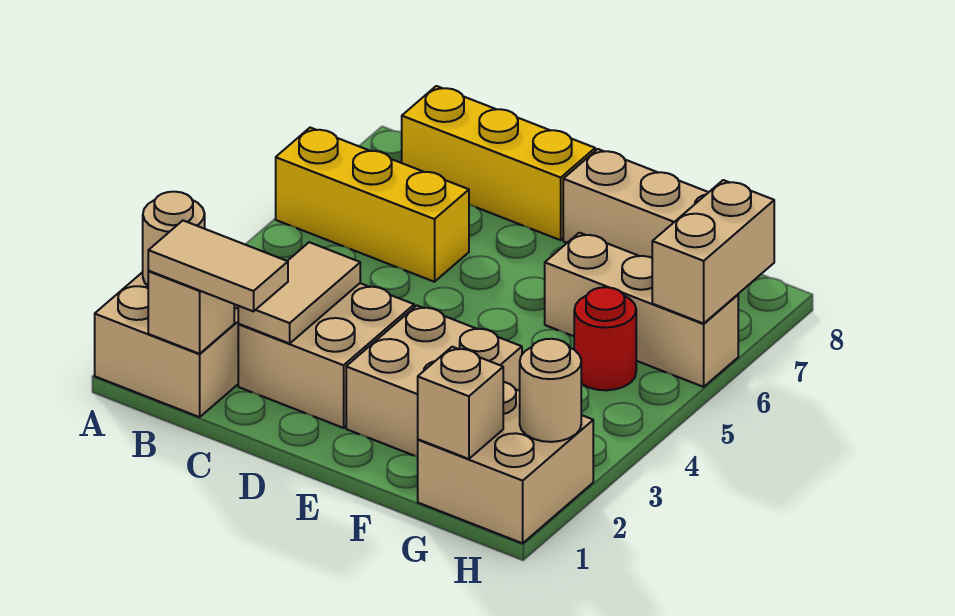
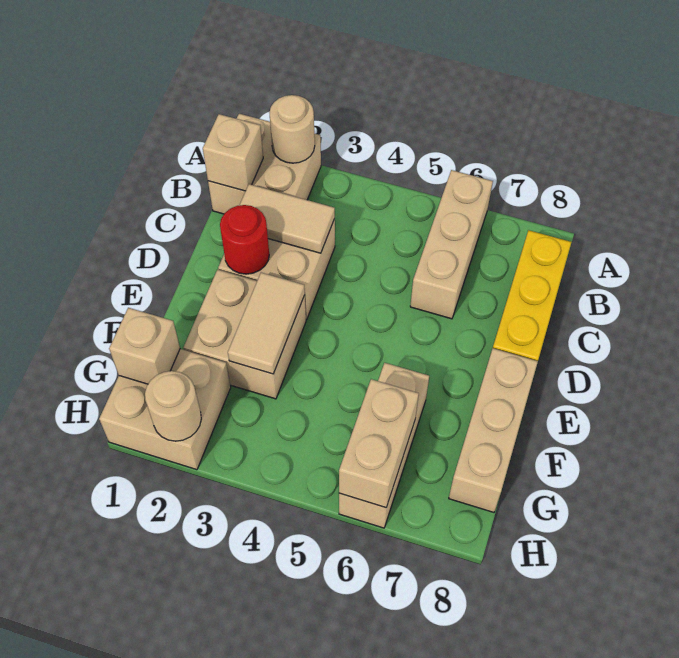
yellow brick A6:C6 level 1 -> tan brick A6:C6 level 1
tan tile B1:C1 level 3 -> tan tile E3:F3 level 2
red round brick G5 level 1 -> red round brick D2 level 2
tan brick H6:H7 level 2 -> tan brick G6:H6 level 2

